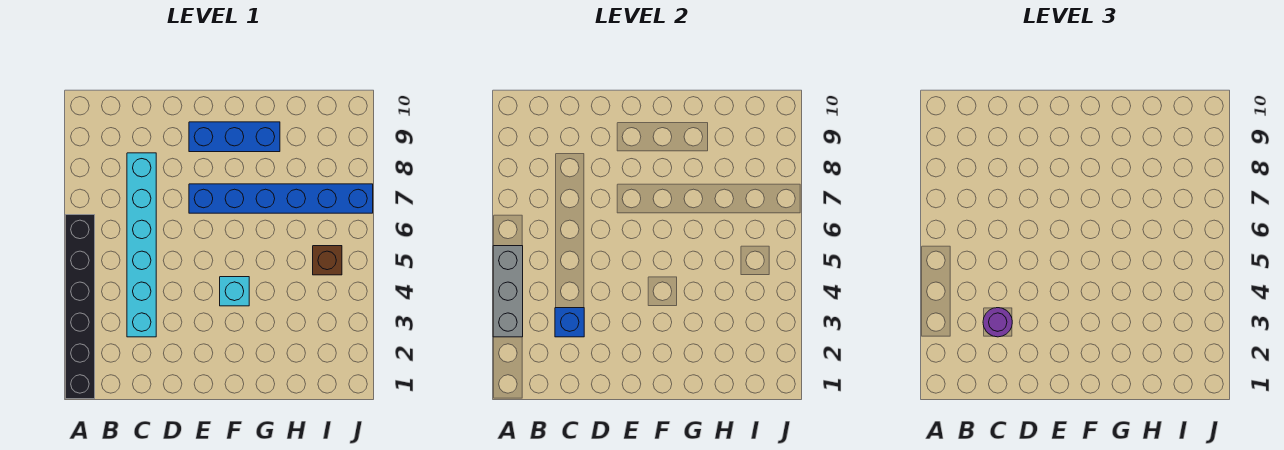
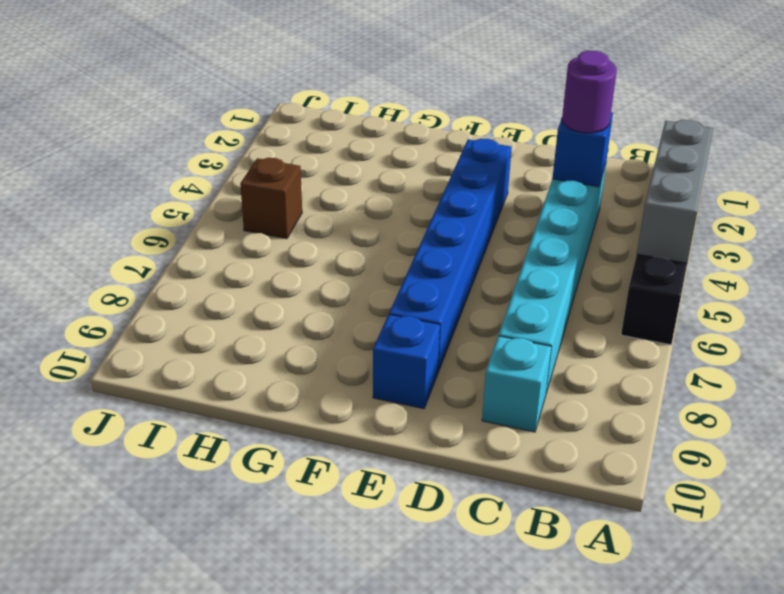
blue brick E7:J7 level 1 -> blue brick E3:E8 level 1
blue brick E9:G9 level 1 -> blue brick E9 level 1
cyan brick F4 level 1 -> cyan brick C9 level 1

